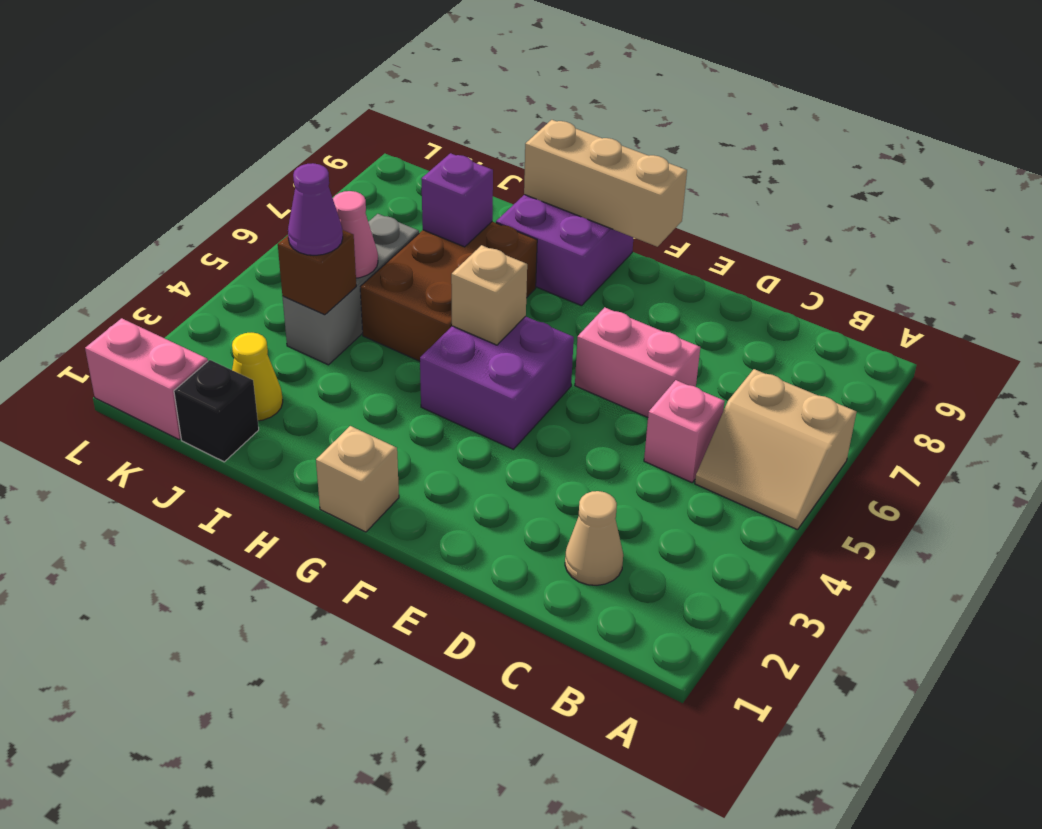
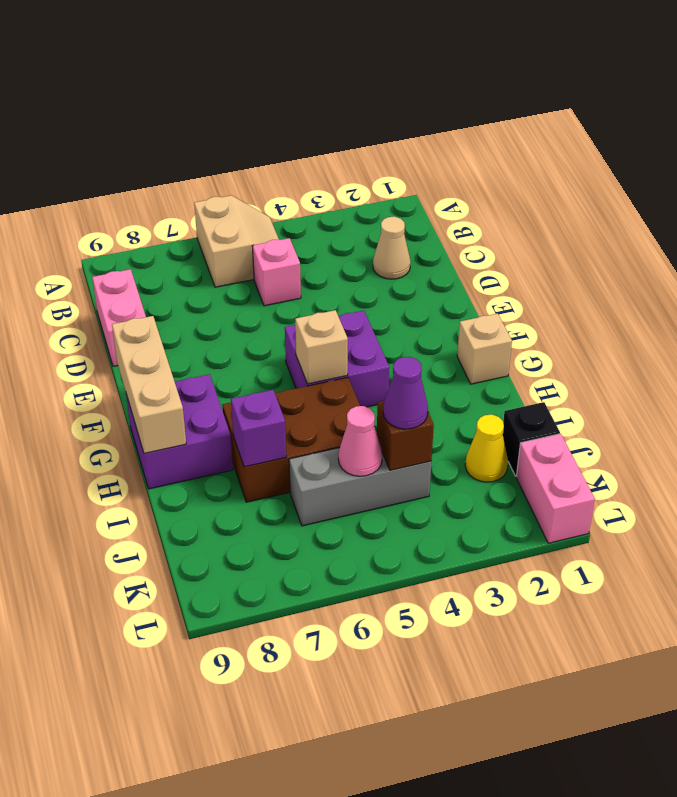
pink brick D6:E6 level 1 -> pink brick C9:D9 level 1

